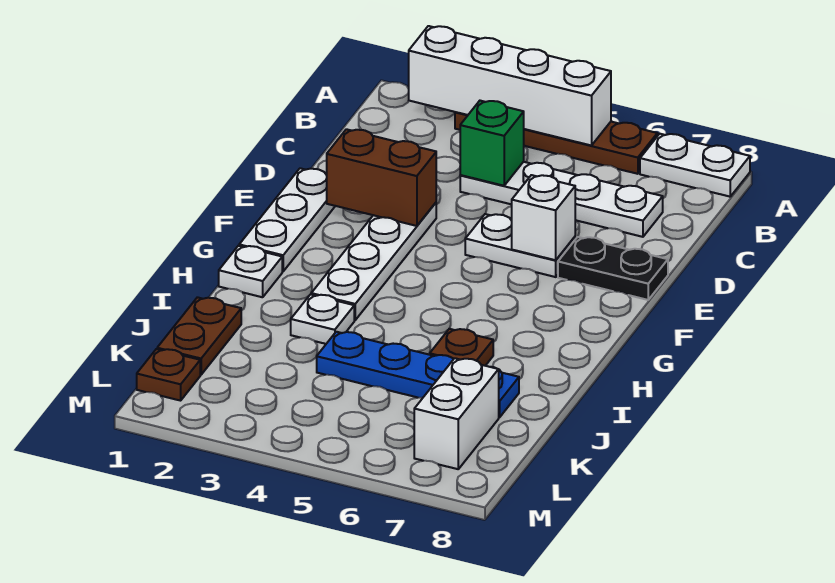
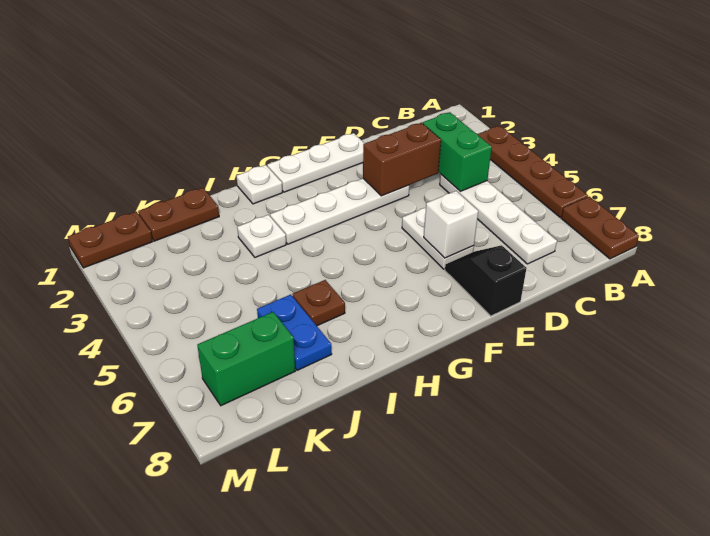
white brick A2:A5 level 2 -> none
white plate A7:A8 level 1 -> brown plate A7:A8 level 1
green brick C4 level 2 -> green brick C3:C4 level 2
brown brick E2:E3 level 2 -> brown brick D3:E3 level 2
black plate E7:E8 level 1 -> black slope E7:E8 level 1 top 8
blue plate J4:J7 level 1 -> blue plate J6:J7 level 1
white brick K7:L7 level 1 -> green brick K7:L7 level 1
brown plate L1 level 1 -> brown plate L1:M1 level 1

